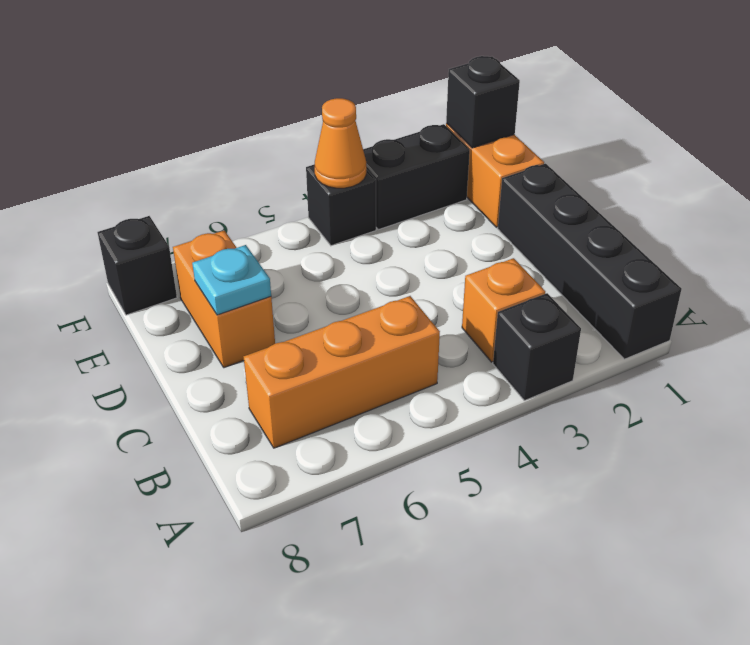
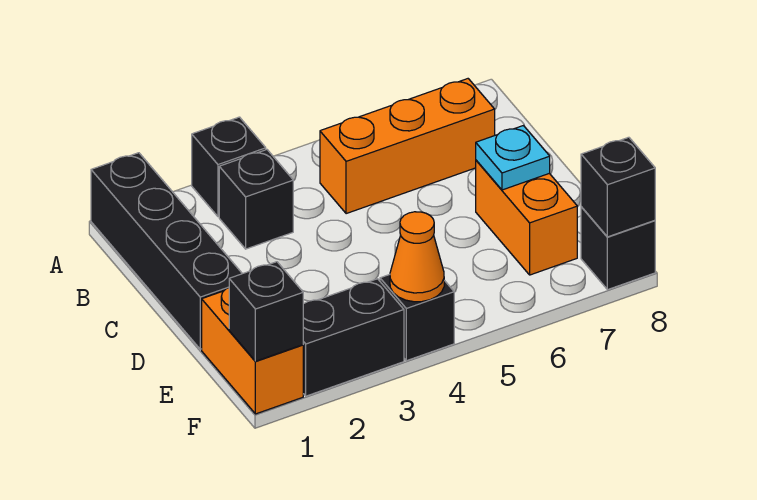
orange brick B3 level 1 -> black brick B3 level 1
none -> black brick F8 level 2

